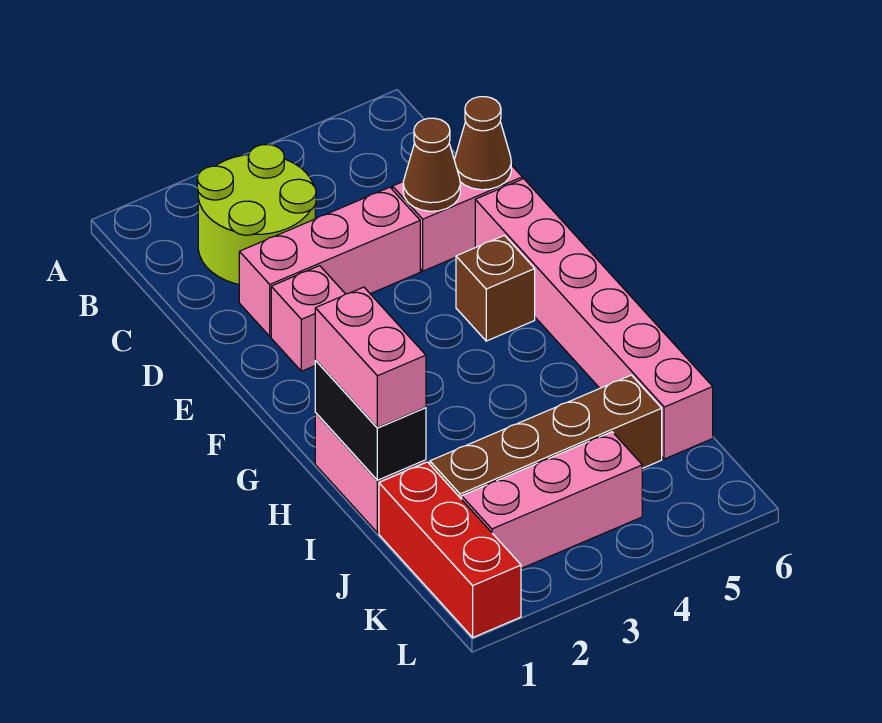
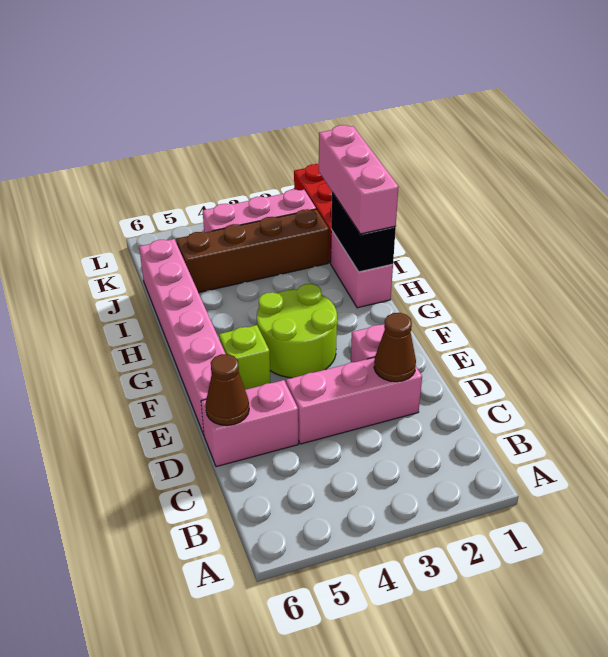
lime round brick B2:C3 level 1 -> lime round brick F3:G4 level 1
brown cone D5 level 2 -> brown cone D2 level 2
brown brick F5 level 1 -> lime brick F5 level 1
pink brick H1:I1 level 3 -> pink brick H1:J1 level 3

